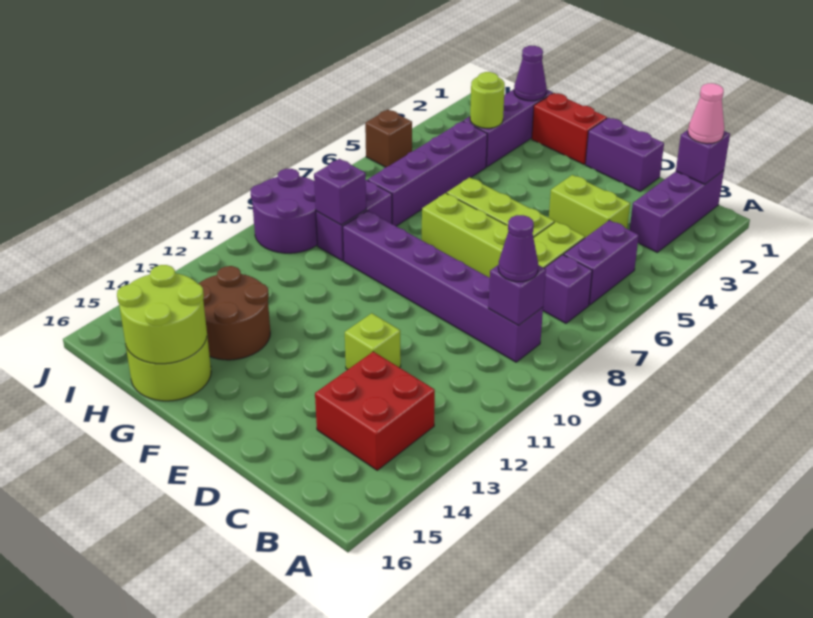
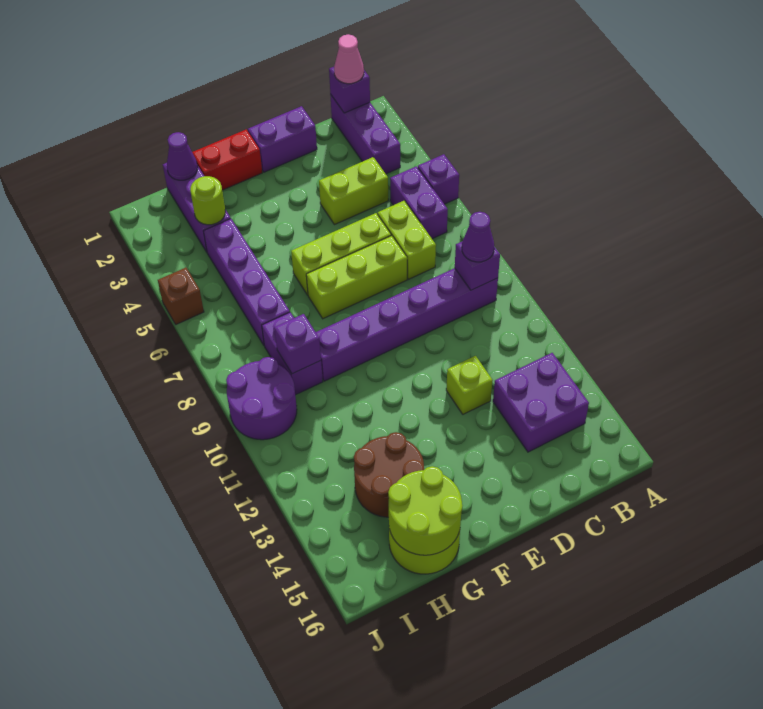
purple brick B7 level 1 -> purple brick A5 level 1
red brick B13:C14 level 1 -> purple brick B13:C14 level 1

